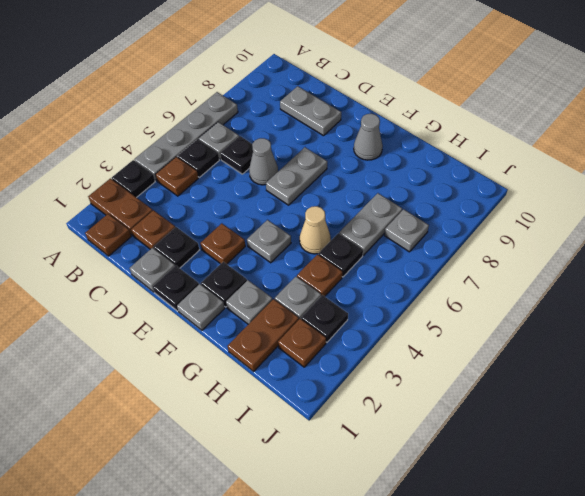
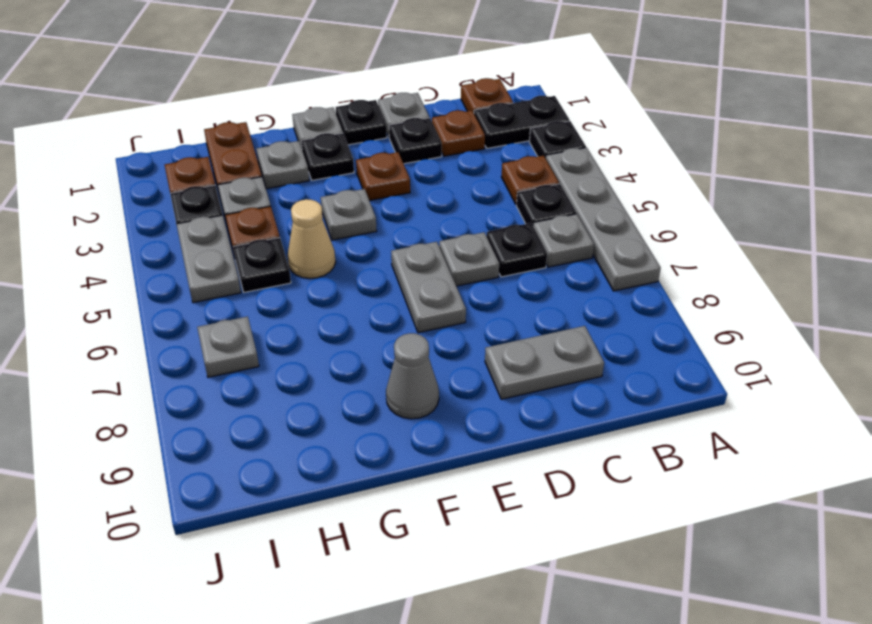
brown plate A2:B2 level 1 -> black plate A2:B2 level 1
grey cone D6 level 1 -> grey plate D6 level 1
grey plate H6:H7 level 1 -> grey plate I4:I5 level 1

